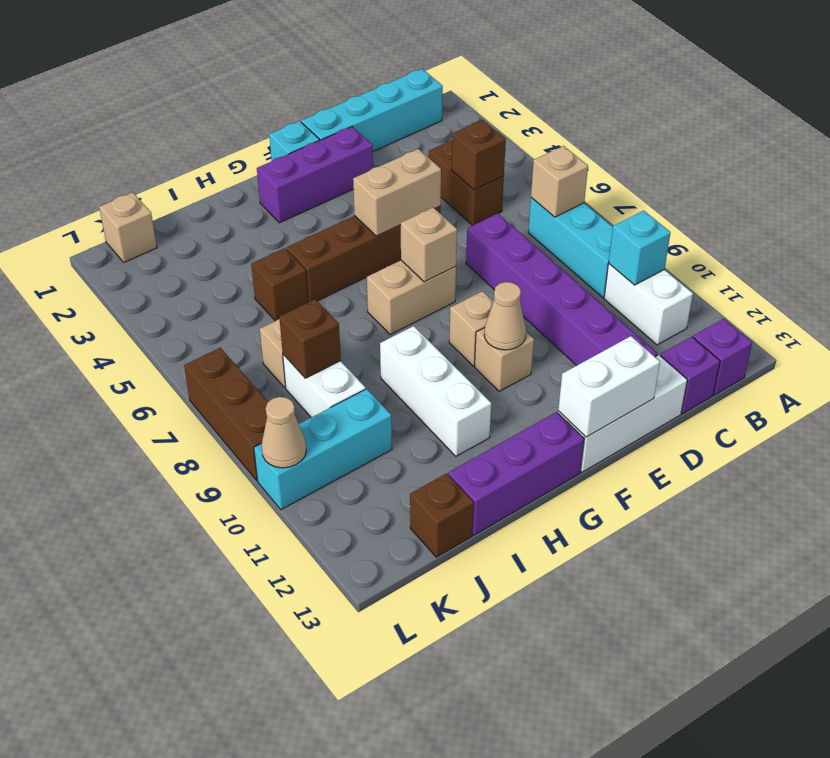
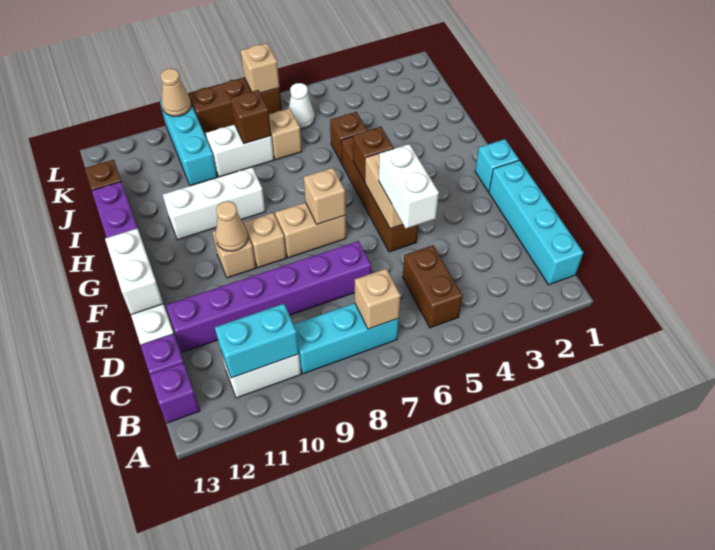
cyan brick B10 level 2 -> cyan brick B10:B11 level 2
brown brick C4:C5 level 1 -> brown brick B5:C5 level 1
brown brick C5 level 2 -> brown brick G5 level 2
none -> white brick D5:E5 level 3
purple brick E2:G2 level 1 -> none
tan brick F7:G7 level 1 -> tan brick F7:F8 level 1
tan brick K1 level 1 -> tan brick L7 level 2
none -> white cone K6 level 1

